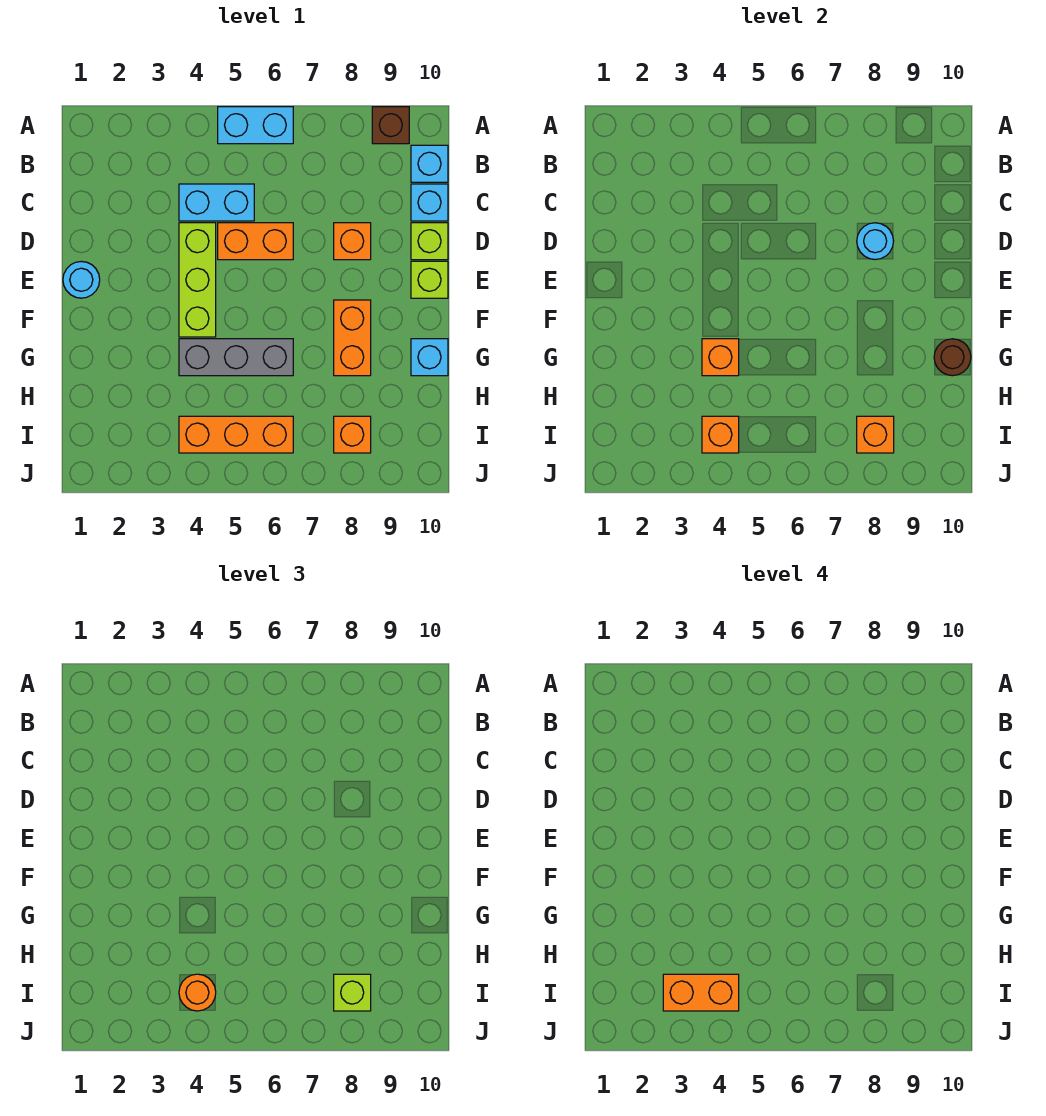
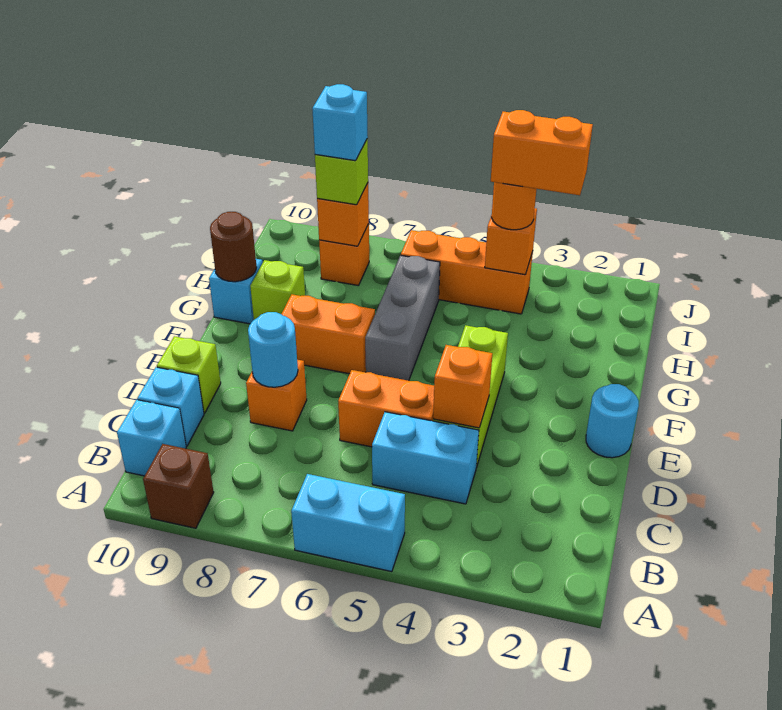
lime brick E10 level 1 -> lime brick G9 level 1
orange brick F8:G8 level 1 -> orange brick F7:F8 level 1
grey brick G4:G6 level 1 -> grey brick F6:H6 level 1
orange brick G4 level 2 -> orange brick D4 level 2
none -> cyan brick I8 level 4

